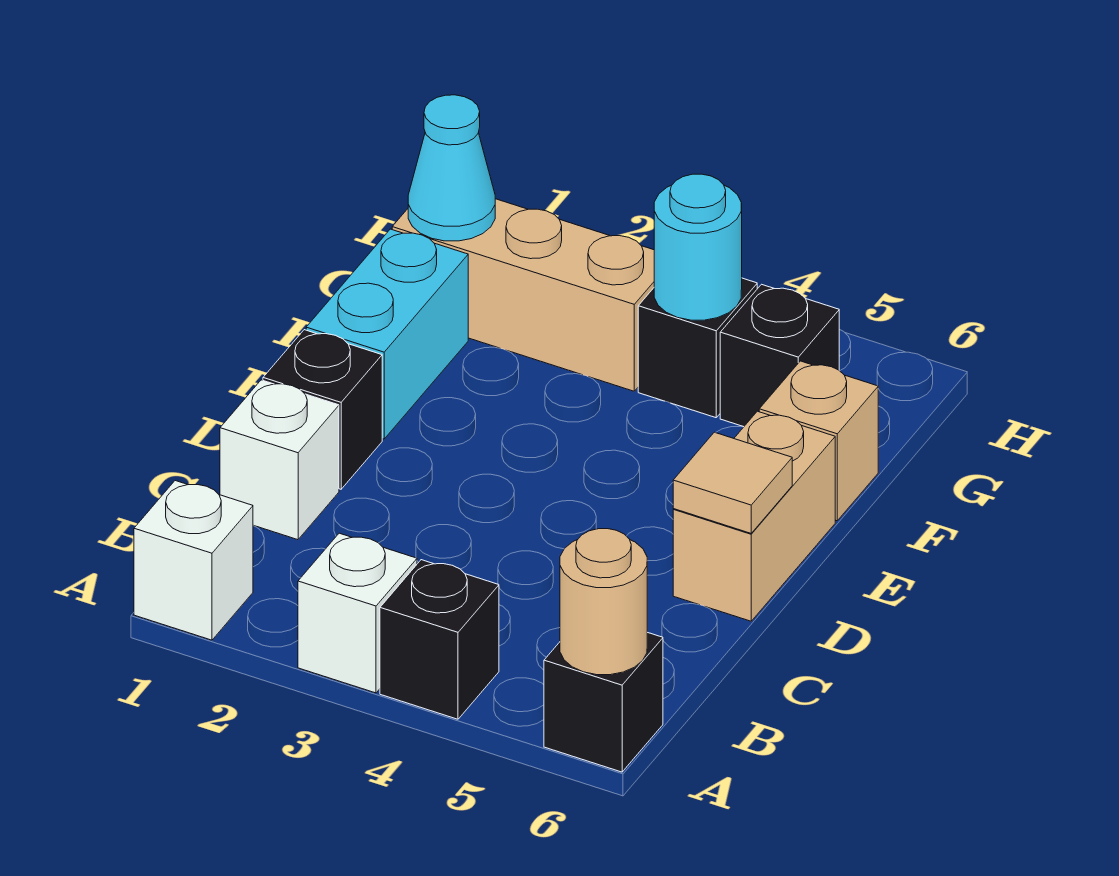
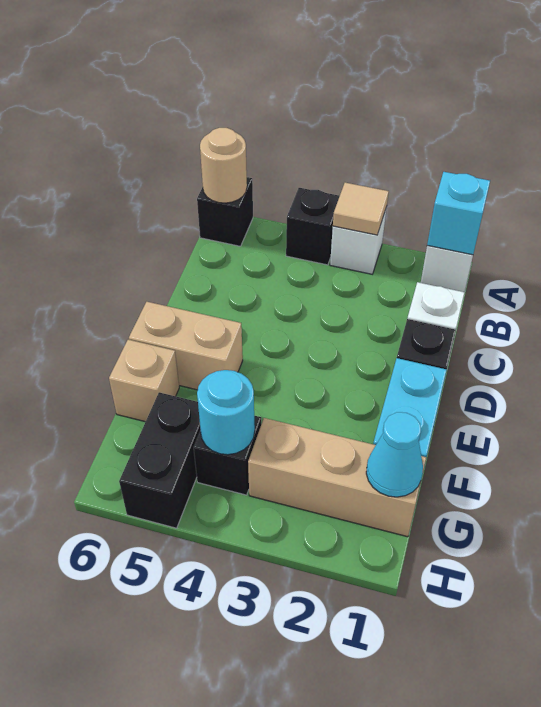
none -> cyan brick A1 level 2
tan brick D6:E6 level 1 -> tan brick E5:E6 level 1
tan tile D6 level 2 -> tan tile A3 level 2
black brick G5 level 1 -> black brick G5:H5 level 1

